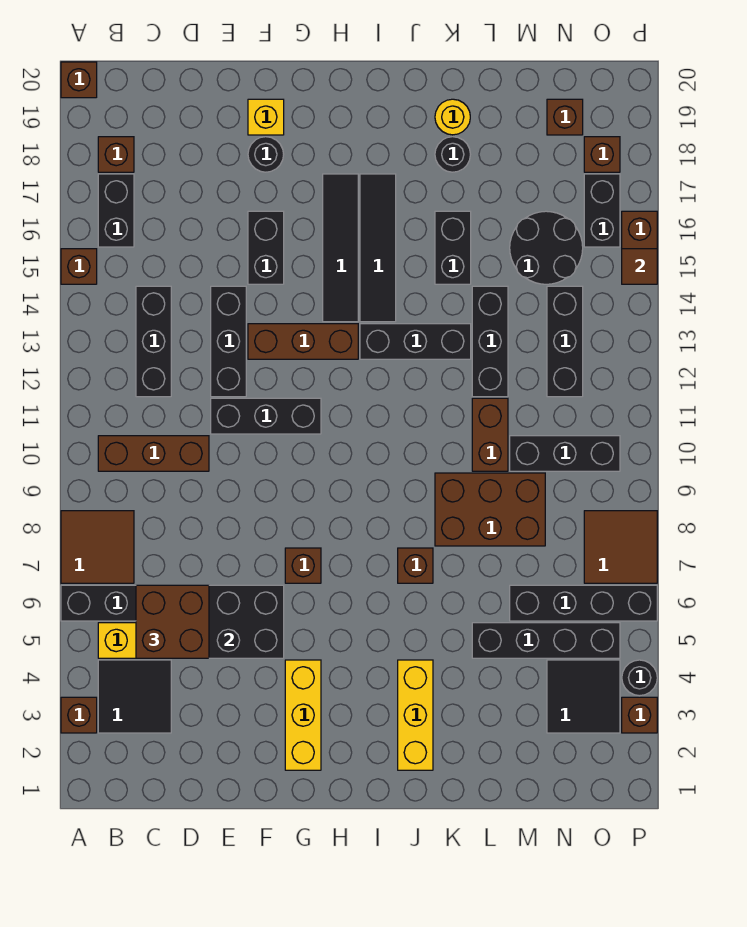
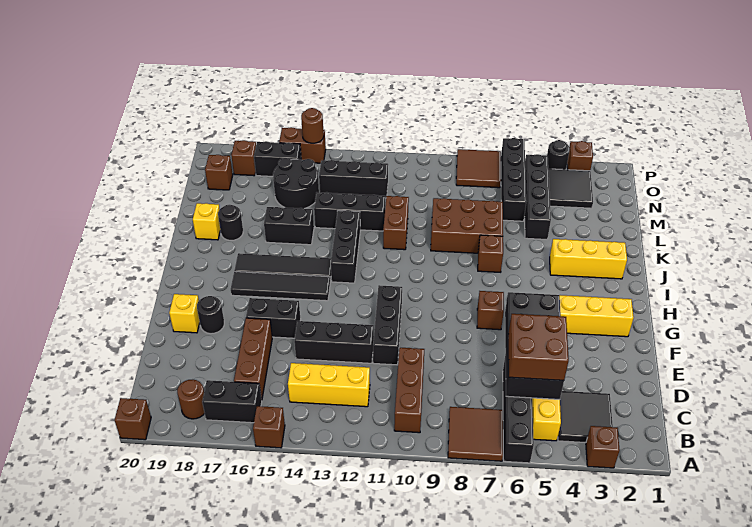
brown brick B18 level 1 -> brown round brick B18 level 1
black brick C12:C14 level 1 -> yellow brick C12:C14 level 1
brown brick F13:H13 level 1 -> brown brick C16:E16 level 1
brown brick K8:M9 level 1 -> brown brick K7:L9 level 1
yellow round brick K19 level 1 -> yellow brick K19 level 1
brown brick L10:L11 level 1 -> brown brick K11:L11 level 1
black brick M10:O10 level 1 -> none
brown tile P15 level 2 -> brown round brick P15 level 2

